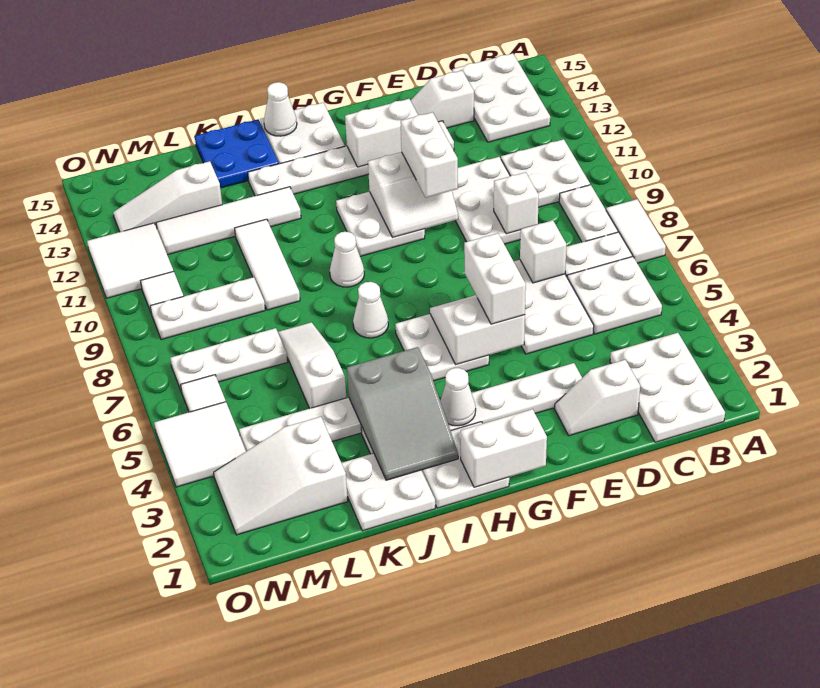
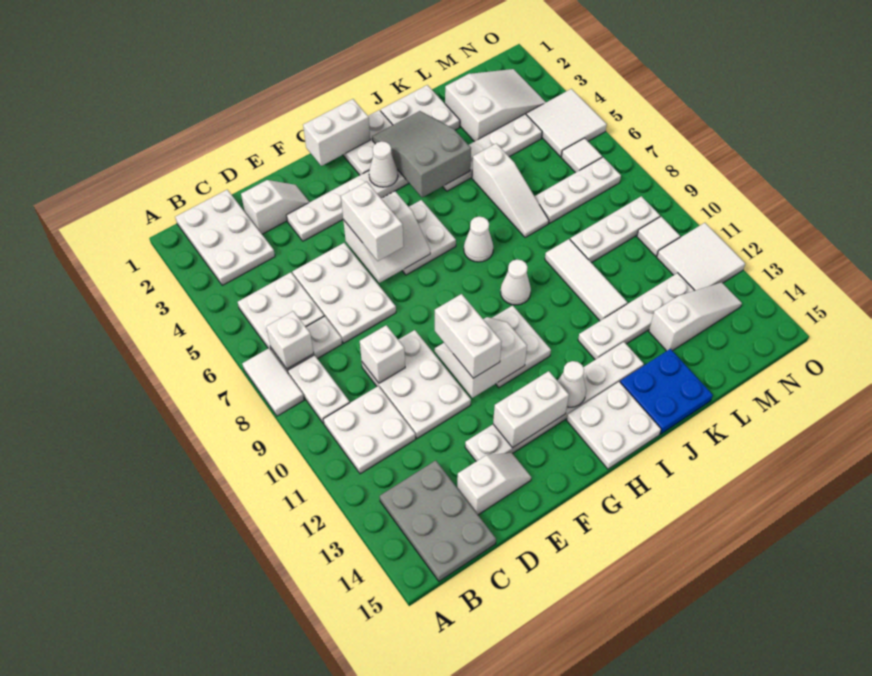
white plate B13:C15 level 1 -> grey plate B13:C15 level 1
white brick D7 level 2 -> white brick B7 level 2
white cone I15 level 2 -> white cone H13 level 2
white tile J12:M12 level 1 -> white plate J12:M12 level 1

